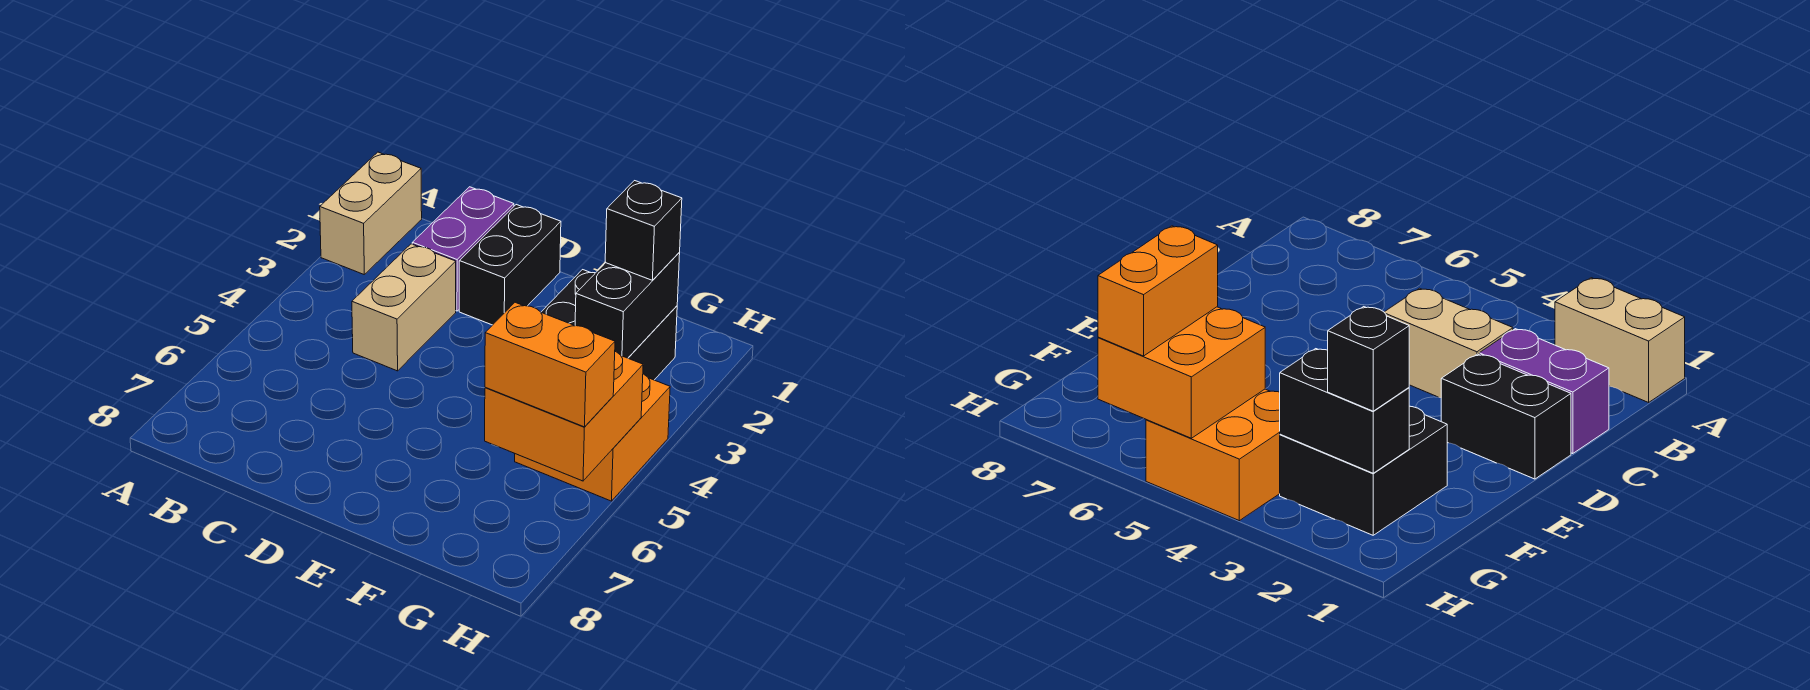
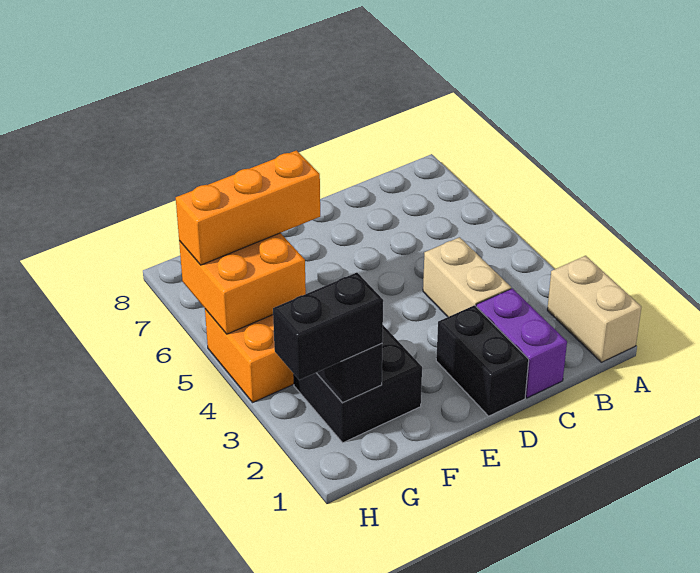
black brick G2 level 3 -> black brick G2:H2 level 3
orange brick G6:H6 level 3 -> orange brick F6:H6 level 3

